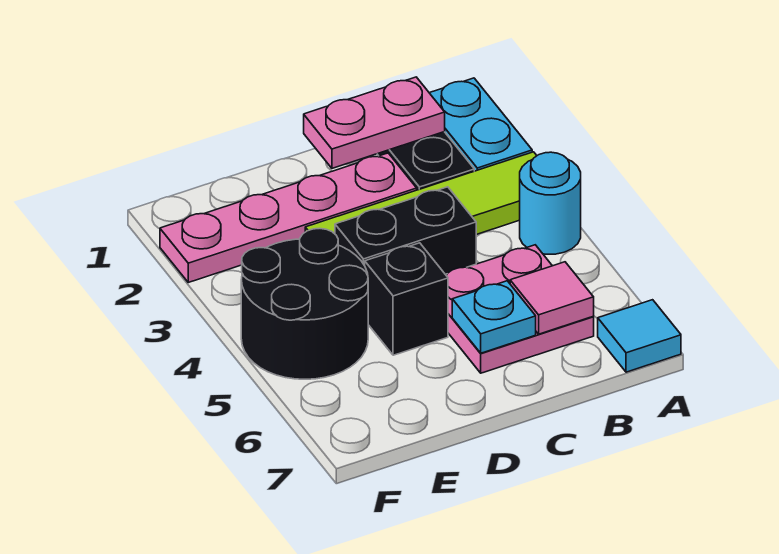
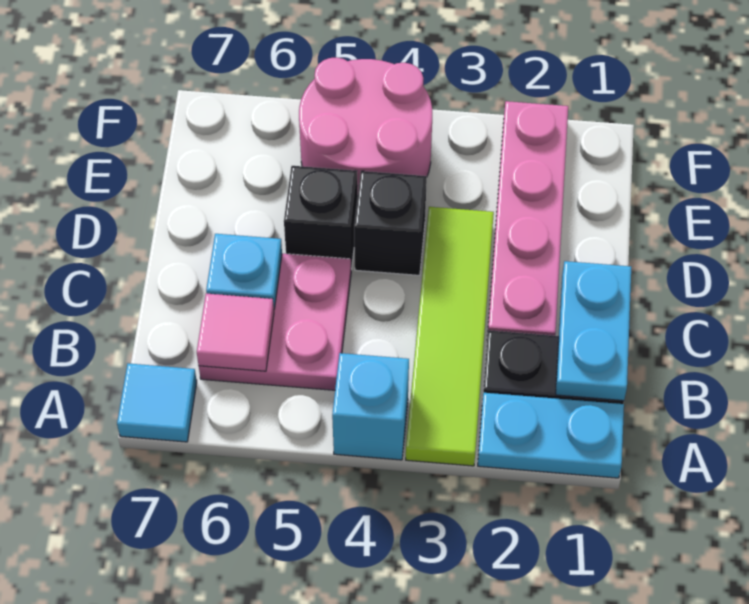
cyan round brick A4 level 1 -> cyan brick A4 level 1
pink plate B1:C1 level 2 -> cyan plate B1:C1 level 2
black brick C4:D4 level 1 -> black brick D4 level 1
black round brick E4:F5 level 1 -> pink round brick E4:F5 level 1

